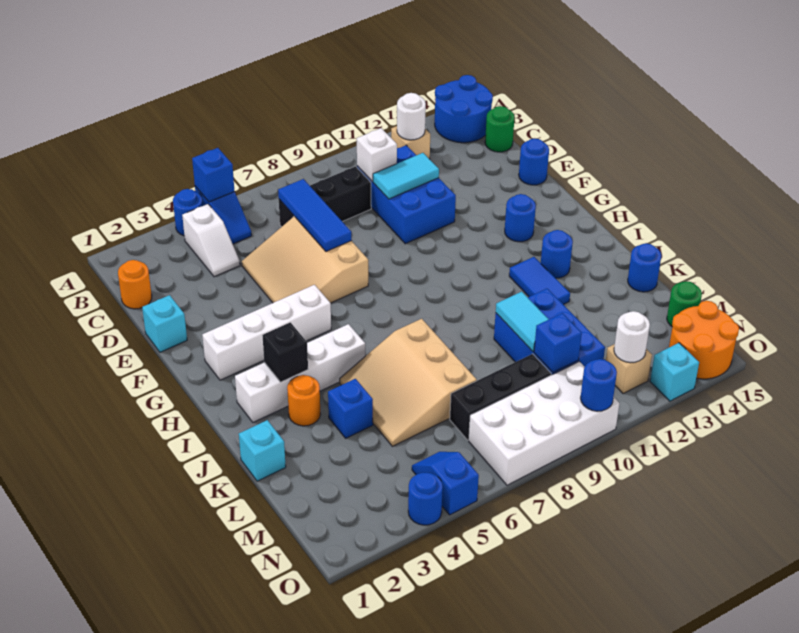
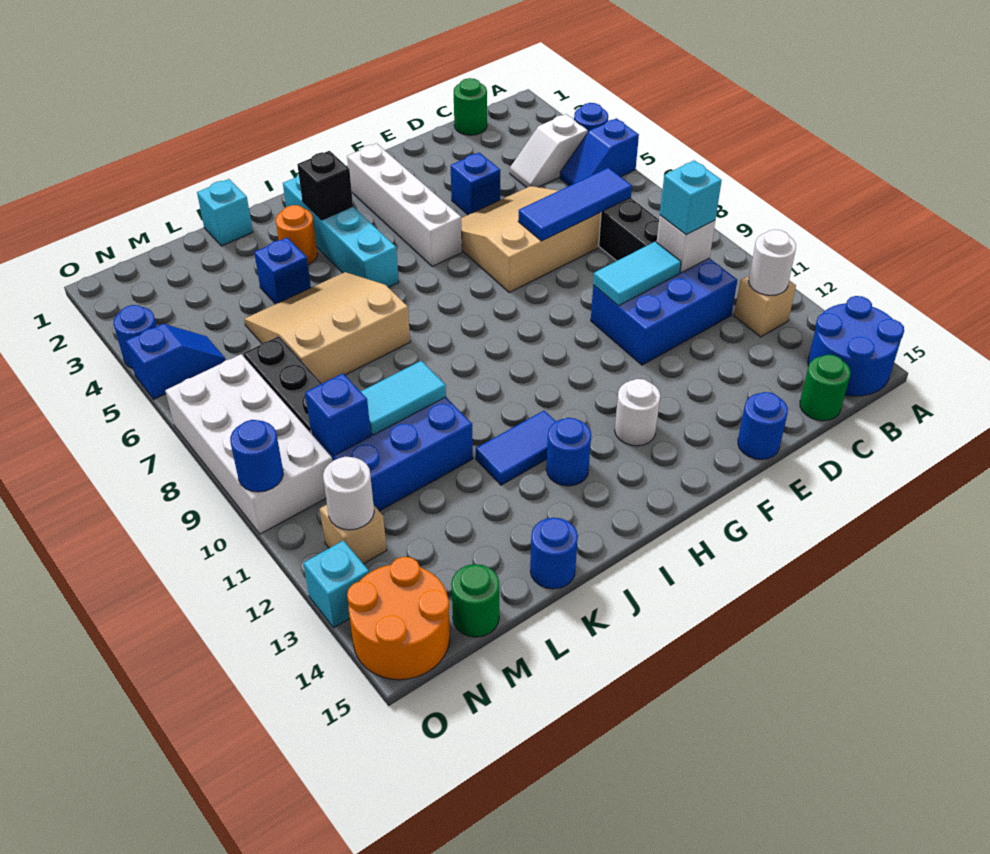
blue brick A5 level 2 -> blue brick E4 level 1
orange round brick C1 level 1 -> green round brick C1 level 1
cyan tile D10:D11 level 2 -> cyan tile D10:E10 level 2
cyan brick E1 level 1 -> cyan brick C10 level 3
blue round brick G13 level 1 -> white round brick G13 level 1
white brick I2:I5 level 1 -> cyan brick I2:I5 level 1

